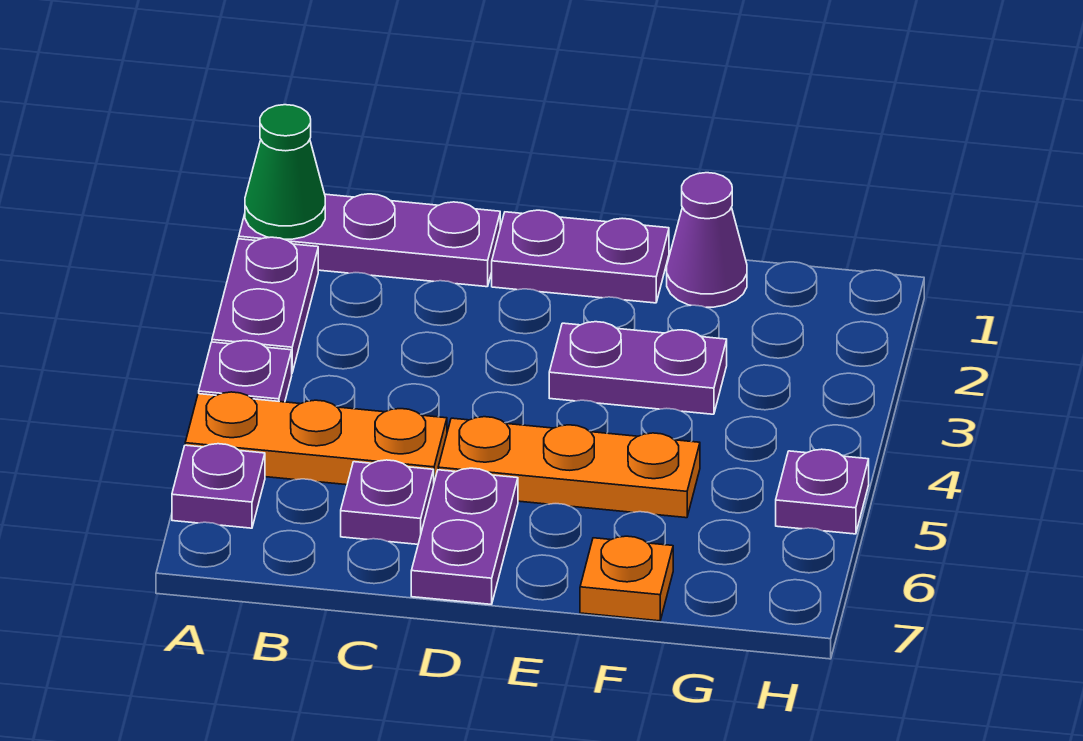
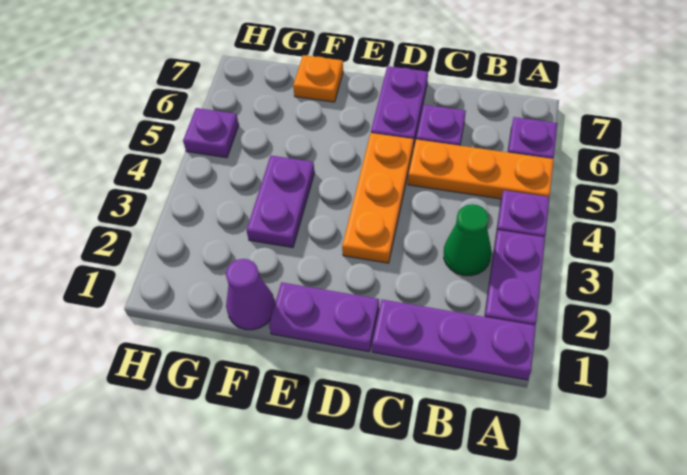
green cone A1 level 2 -> green cone B3 level 1
orange plate D5:F5 level 1 -> orange plate D3:D5 level 1
purple plate E3:F3 level 1 -> purple plate F3:F4 level 1

